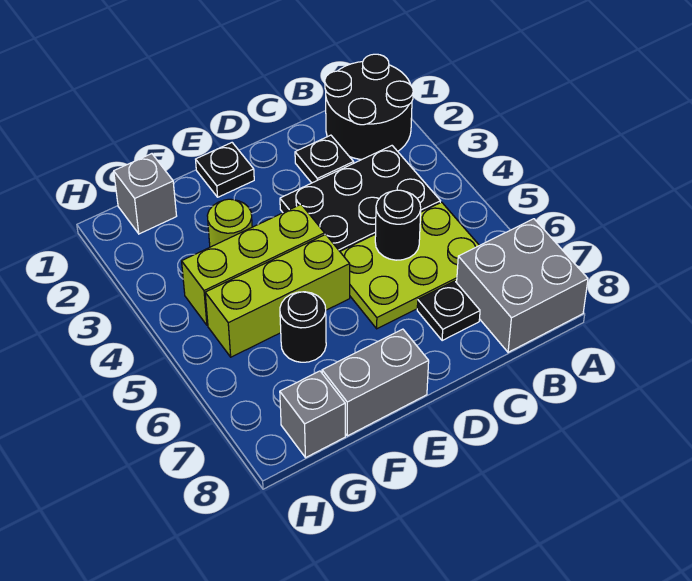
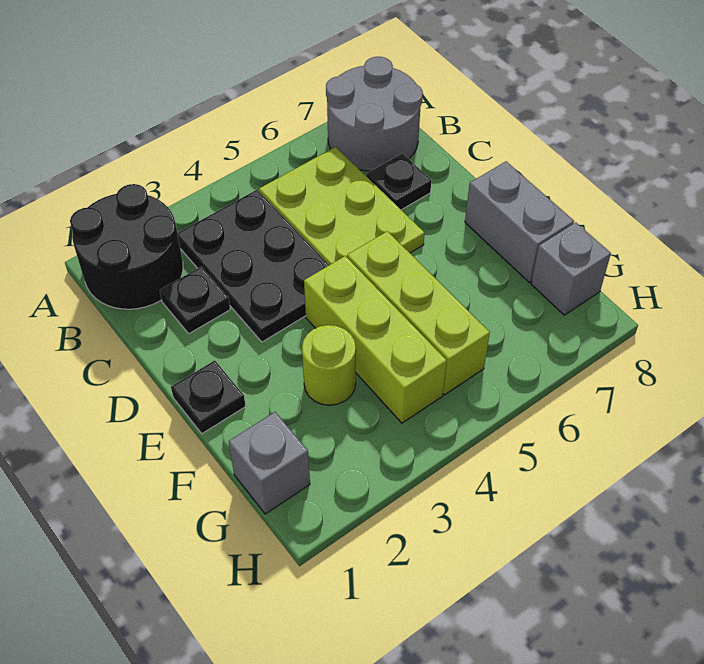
grey brick A7:B8 level 1 -> grey round brick A7:B8 level 1
black round brick C5 level 2 -> none
black round brick F6 level 1 -> none

